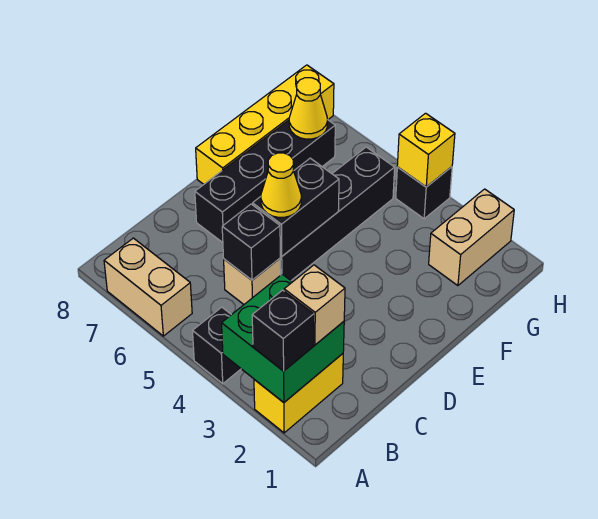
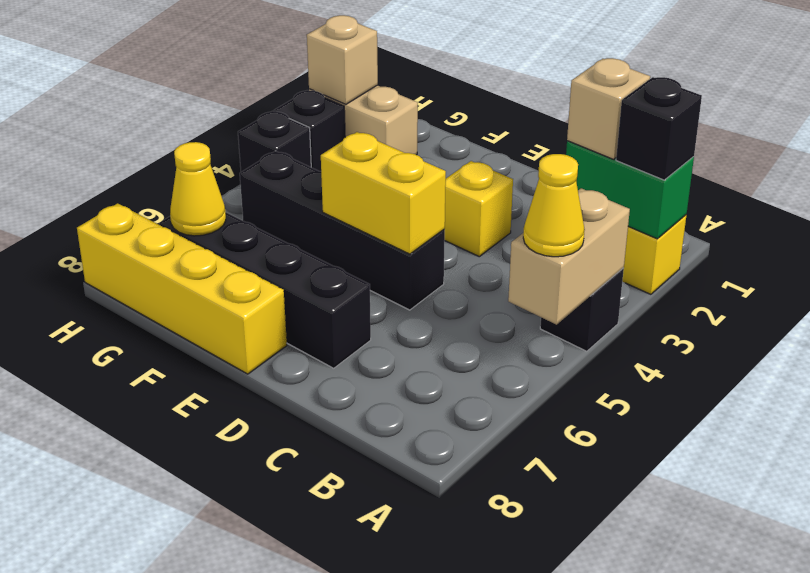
green brick A2:B3 level 2 -> green brick A2:B2 level 2
tan brick A6:A7 level 1 -> tan brick A4:A5 level 2
tan brick C5 level 1 -> tan brick H2 level 2
black brick C5 level 2 -> black brick H3 level 1
black brick D5:E5 level 2 -> yellow brick D5:E5 level 2
yellow cone D5 level 3 -> yellow cone A5 level 3
yellow brick H4 level 2 -> yellow brick D3 level 1

